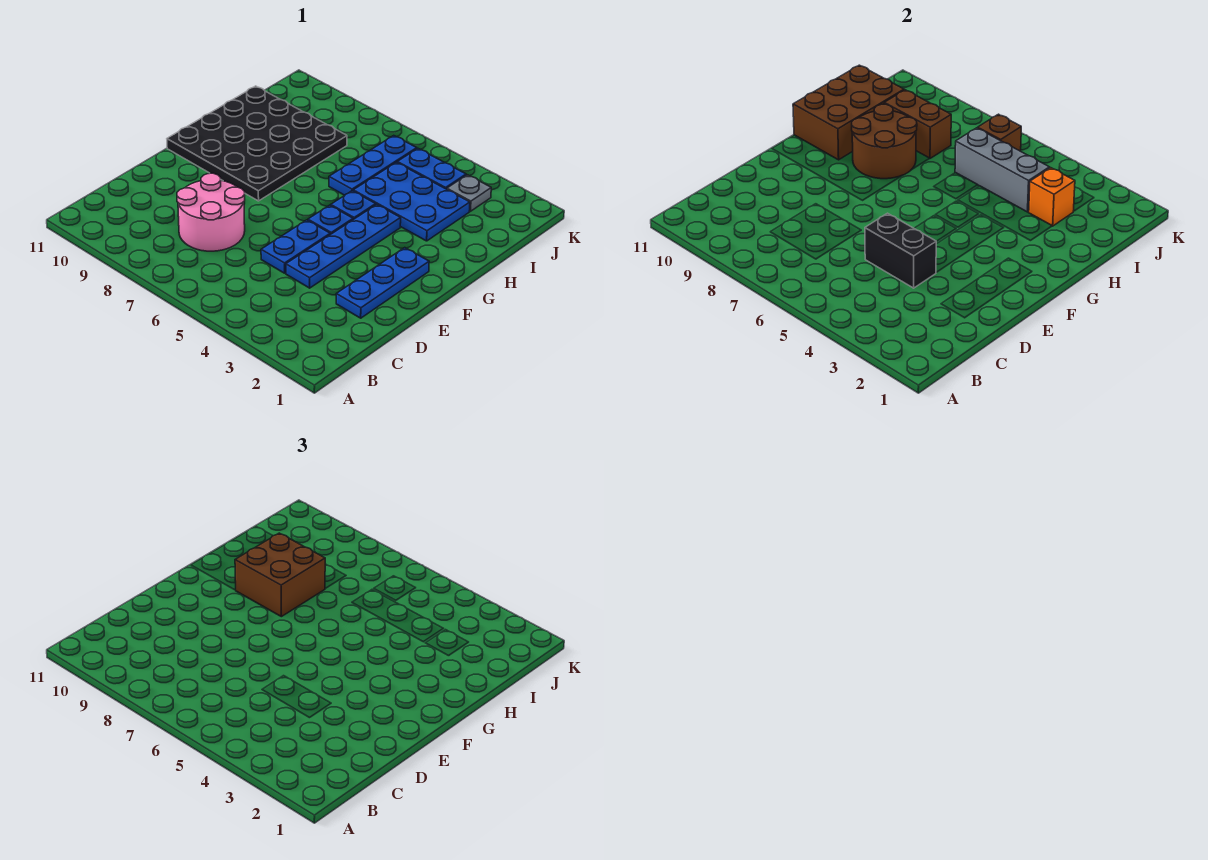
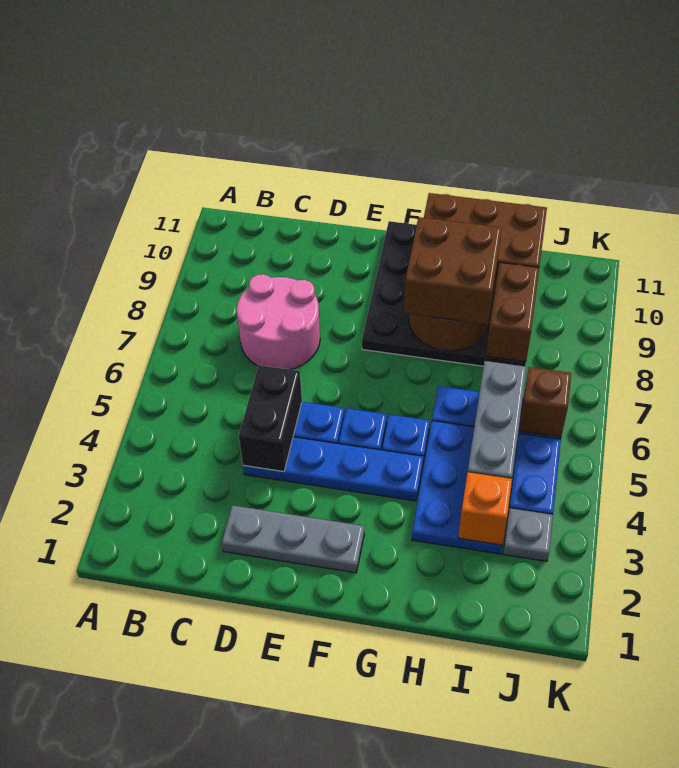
blue plate D2:F2 level 1 -> grey plate D2:F2 level 1

